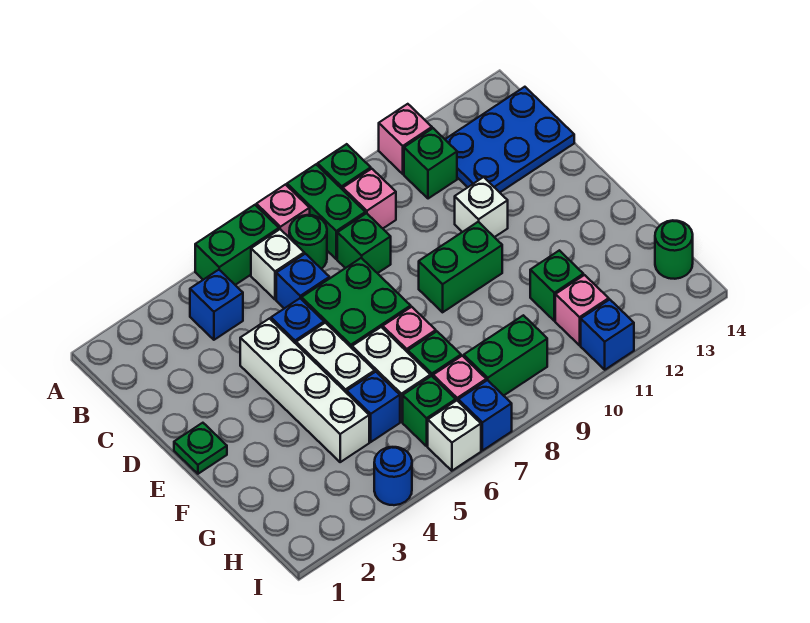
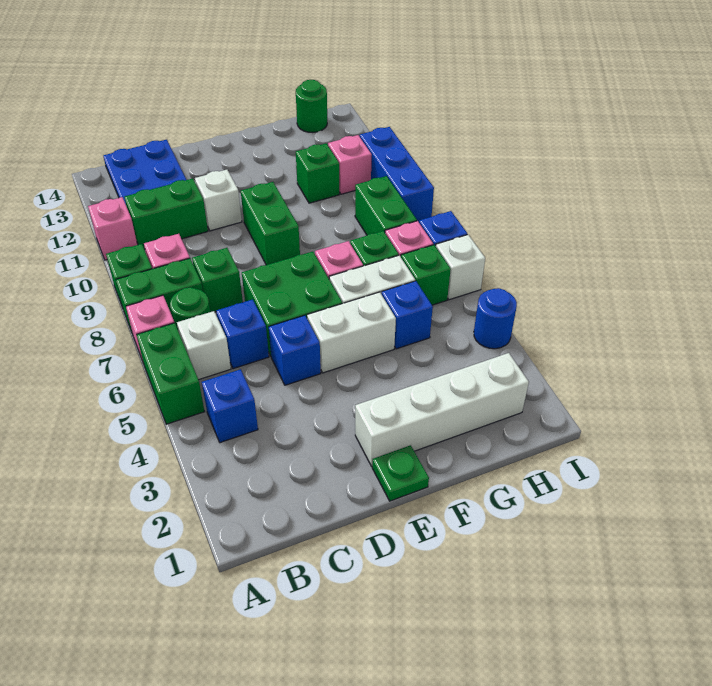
green brick B11 level 1 -> green brick B11:C11 level 1
white brick D4:G4 level 1 -> white brick E2:H2 level 1
blue brick I11 level 1 -> blue brick I9:I11 level 1

